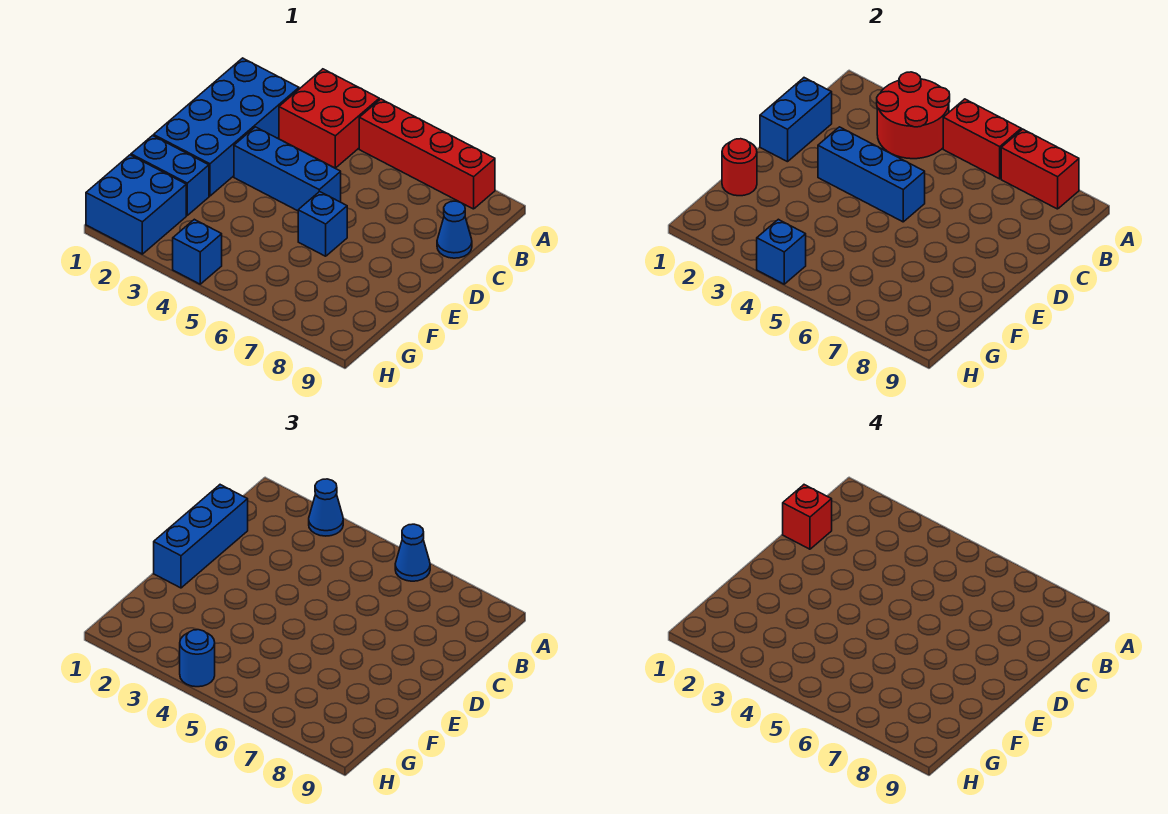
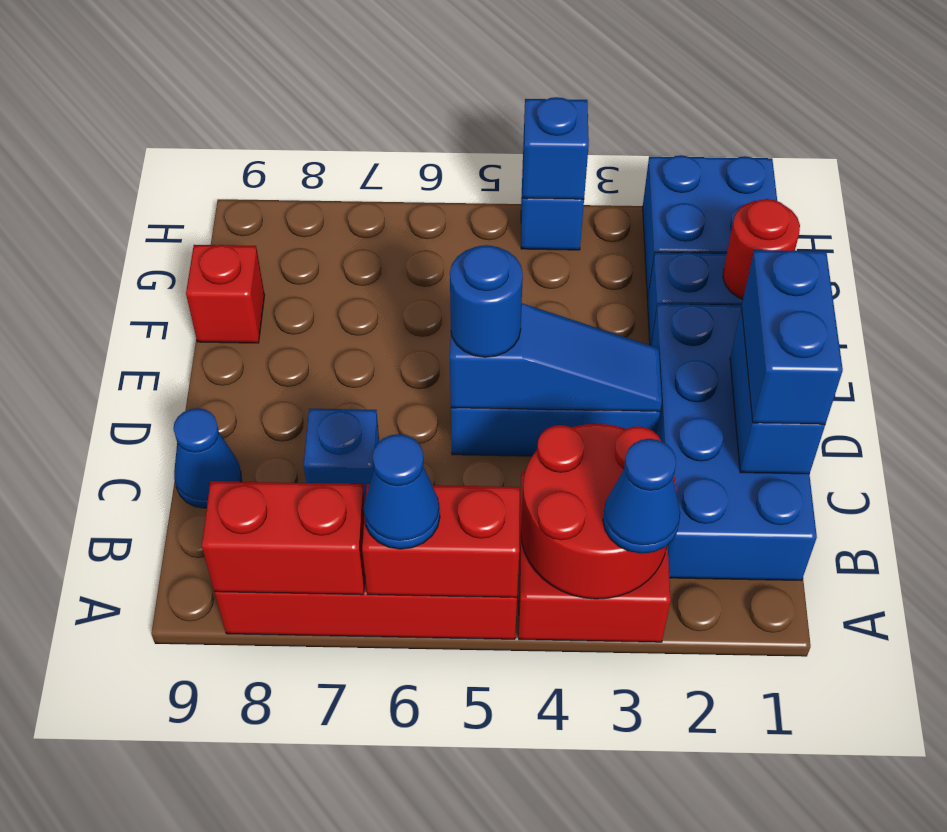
blue brick C1:E1 level 3 -> blue brick C1:D1 level 3
red brick C1 level 4 -> red brick F9 level 1
blue brick D3:D5 level 2 -> blue slope D3:D5 level 2 top 5
blue brick E6 level 1 -> blue brick C7 level 1
blue round brick H4 level 3 -> blue round brick D5 level 3

